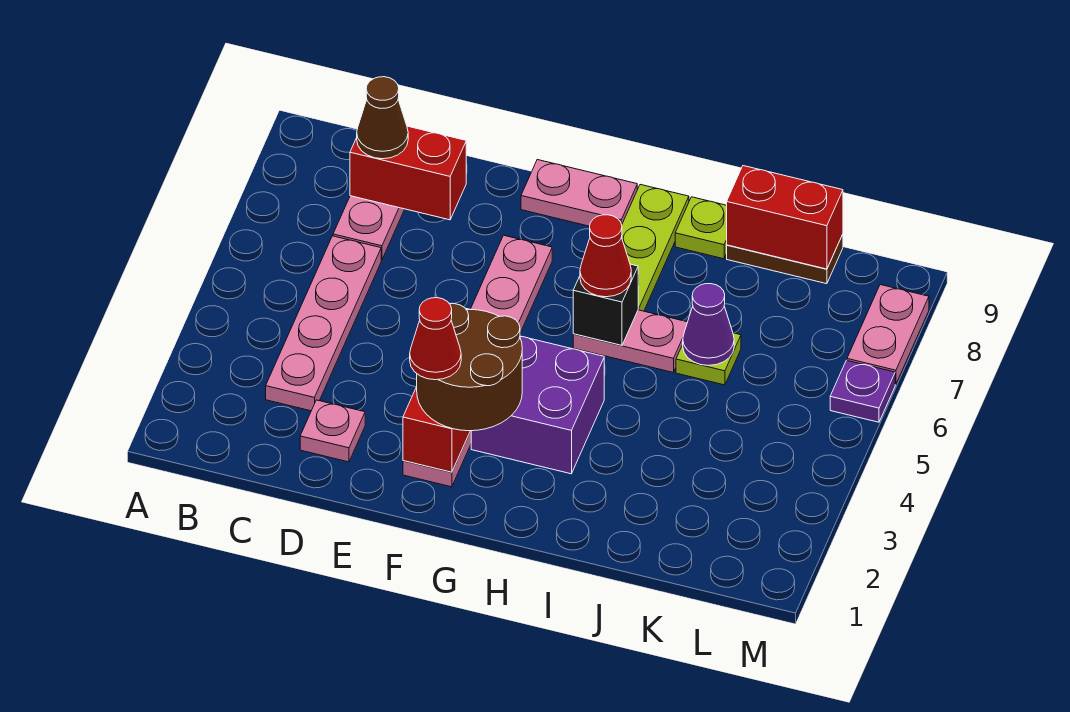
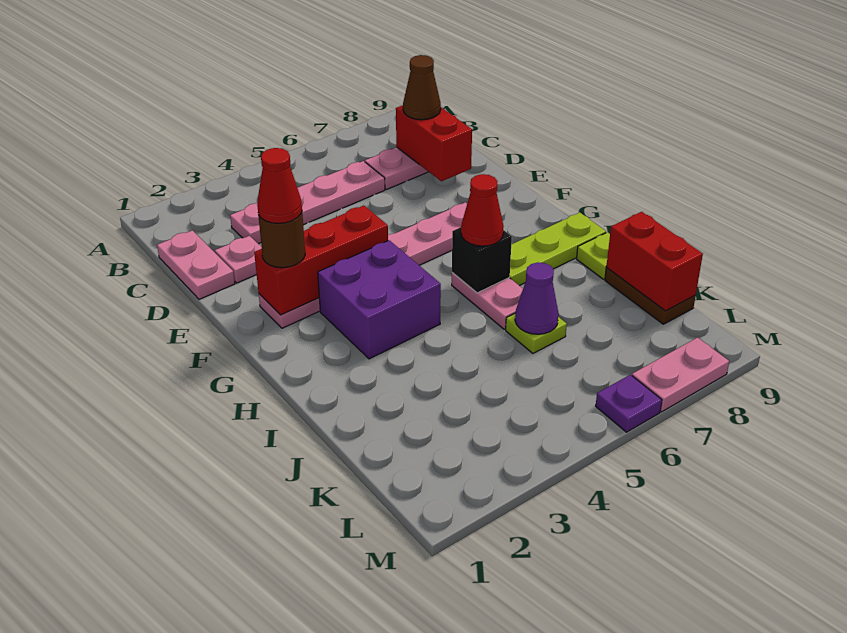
brown round brick F2:G3 level 3 -> brown round brick F2 level 3
pink plate F9:G9 level 1 -> pink plate C1:D1 level 1

